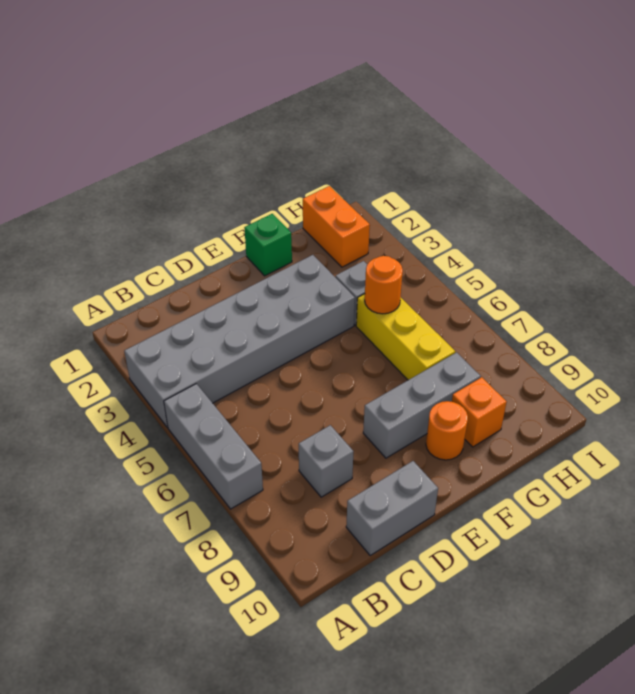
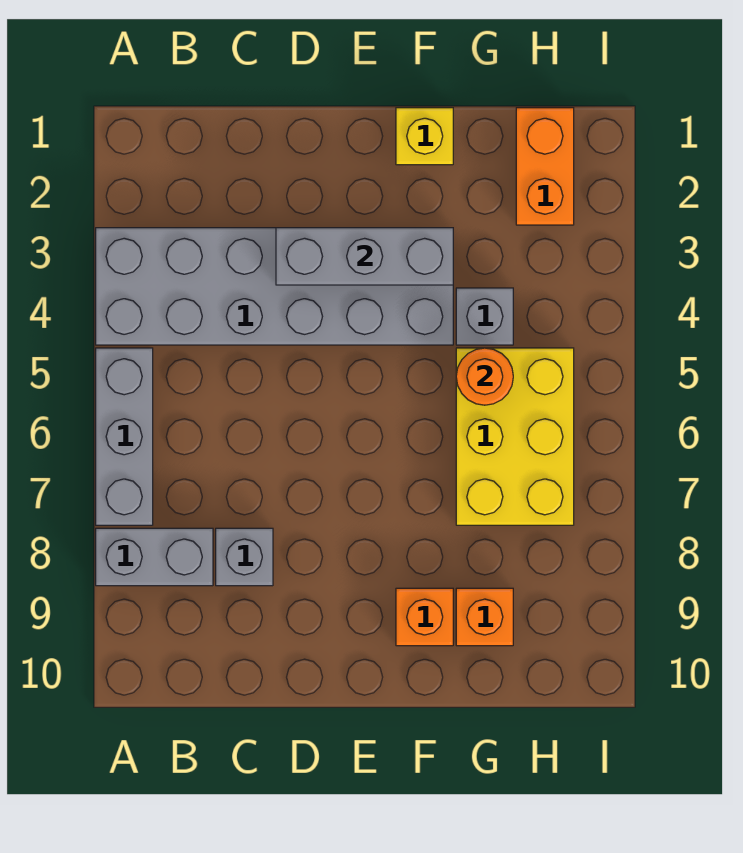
grey brick C10:D10 level 1 -> grey brick A8:B8 level 1
grey brick E8:G8 level 1 -> grey brick D3:F3 level 2
green brick F1 level 1 -> yellow brick F1 level 1
orange round brick F9 level 1 -> orange brick F9 level 1
yellow brick G5:G7 level 1 -> yellow brick G5:H7 level 1

